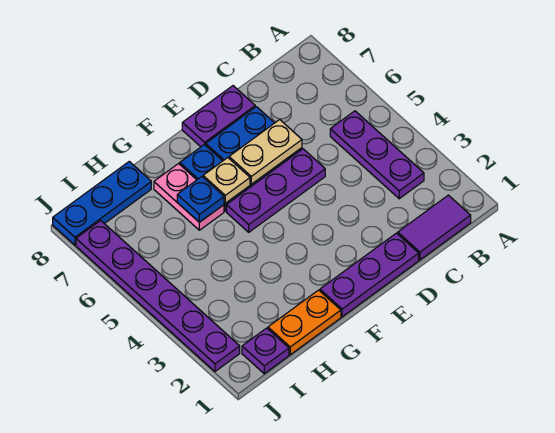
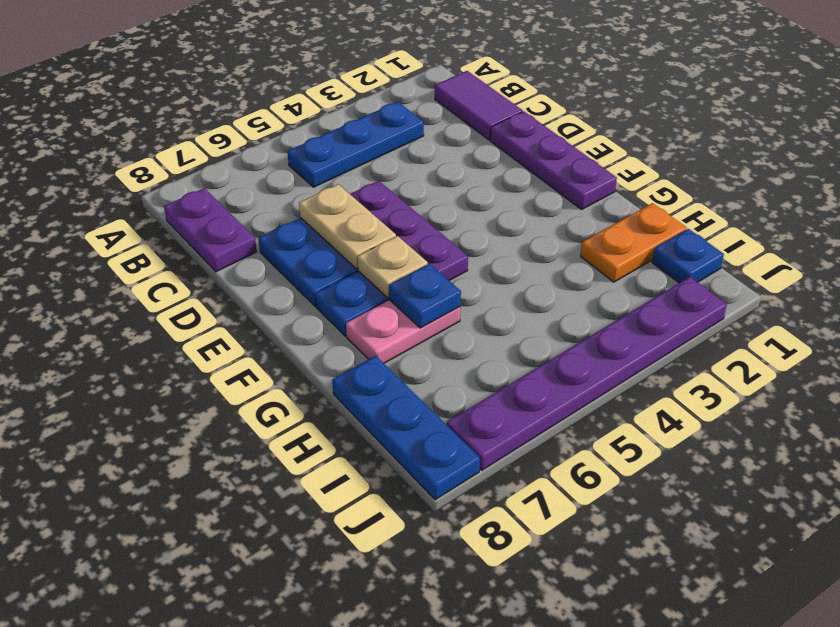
purple plate B3:B5 level 1 -> blue plate B3:B5 level 1
purple plate D8:E8 level 1 -> purple plate B8:C8 level 1
orange plate G1:H1 level 1 -> orange plate H1:H2 level 1
purple plate I1 level 1 -> blue plate I1 level 1

